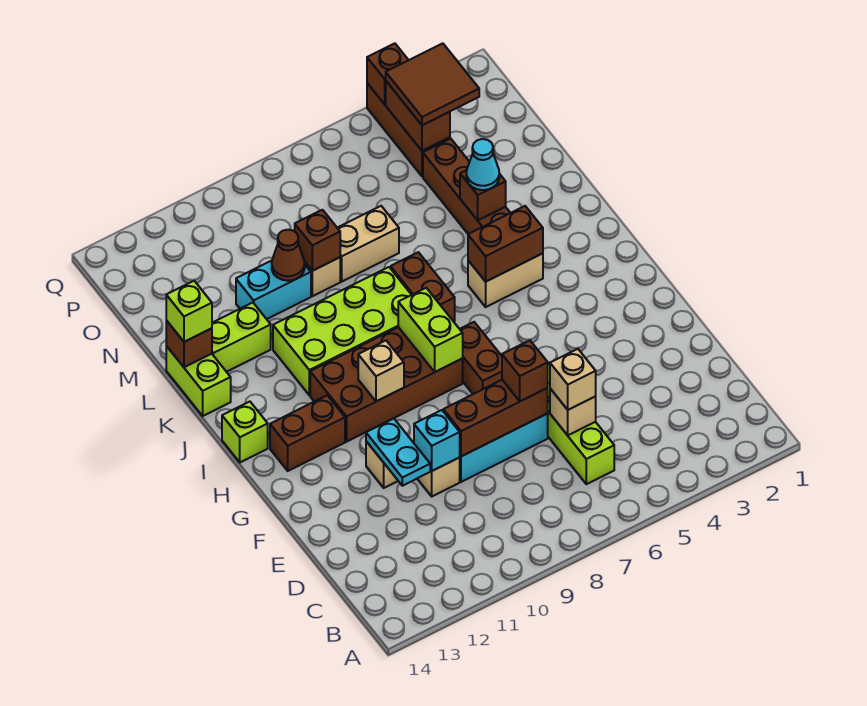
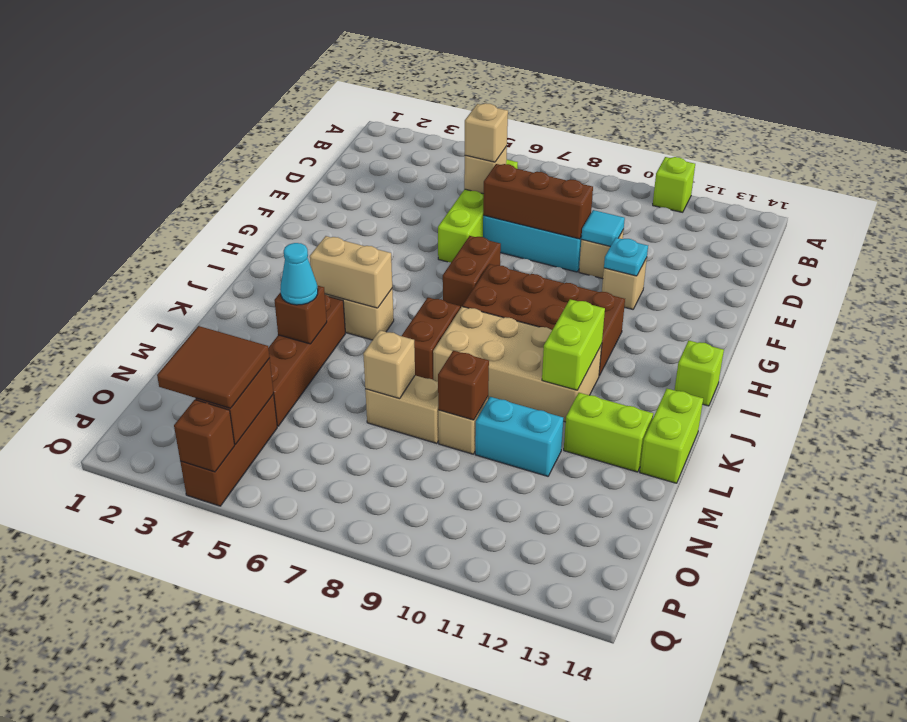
brown brick E7 level 3 -> none
cyan brick E10 level 2 -> cyan tile E10 level 2
cyan plate E11:F11 level 2 -> cyan plate F11 level 2
lime brick H8:I8 level 2 -> lime brick J11:K11 level 2
tan brick H10 level 2 -> tan brick M7 level 2
brown brick H12:H13 level 1 -> none
brown brick J4:J5 level 2 -> tan brick J4:J5 level 2
lime brick J8:K11 level 1 -> tan brick J8:K11 level 1
brown brick L14 level 2 -> none
lime brick L14 level 3 -> lime brick A11 level 1
brown cone M10 level 2 -> none

